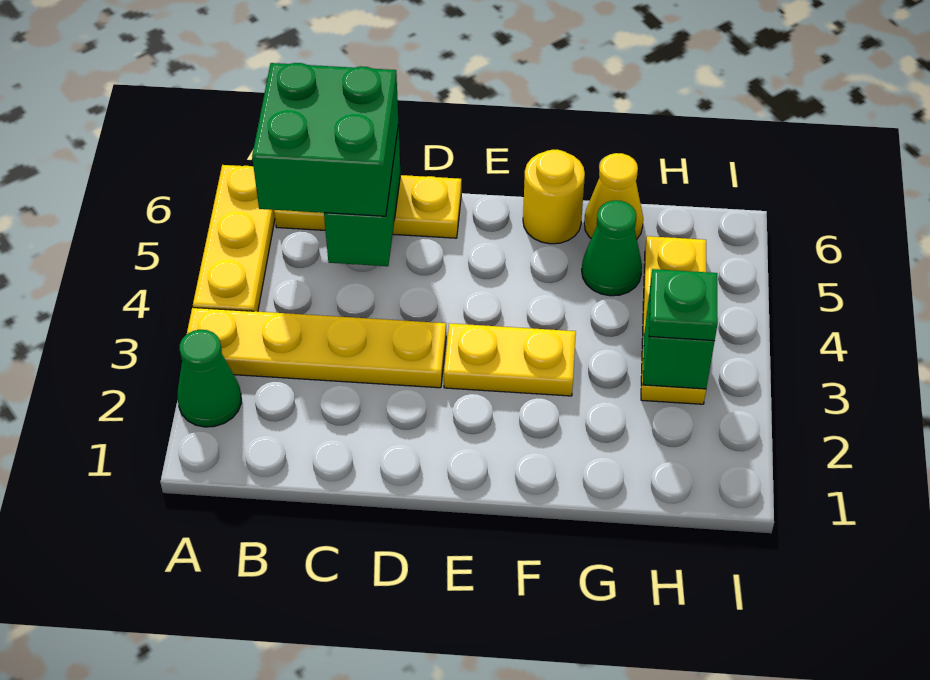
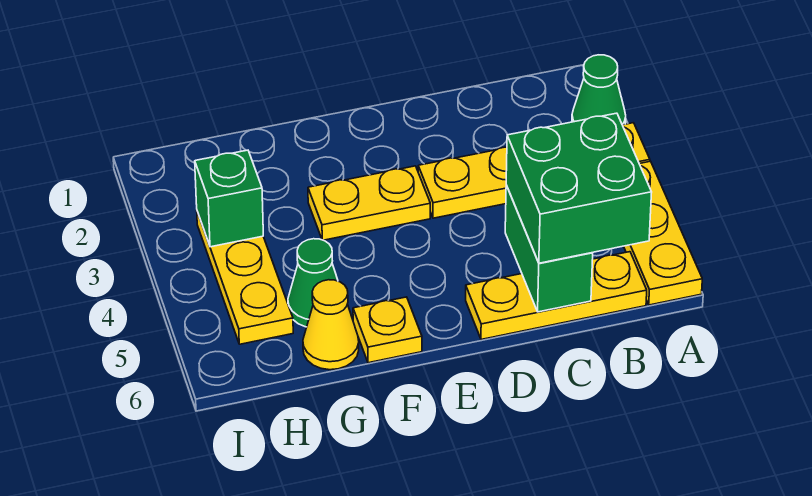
yellow round brick F6 level 1 -> yellow plate F6 level 1
green plate H3 level 3 -> none

